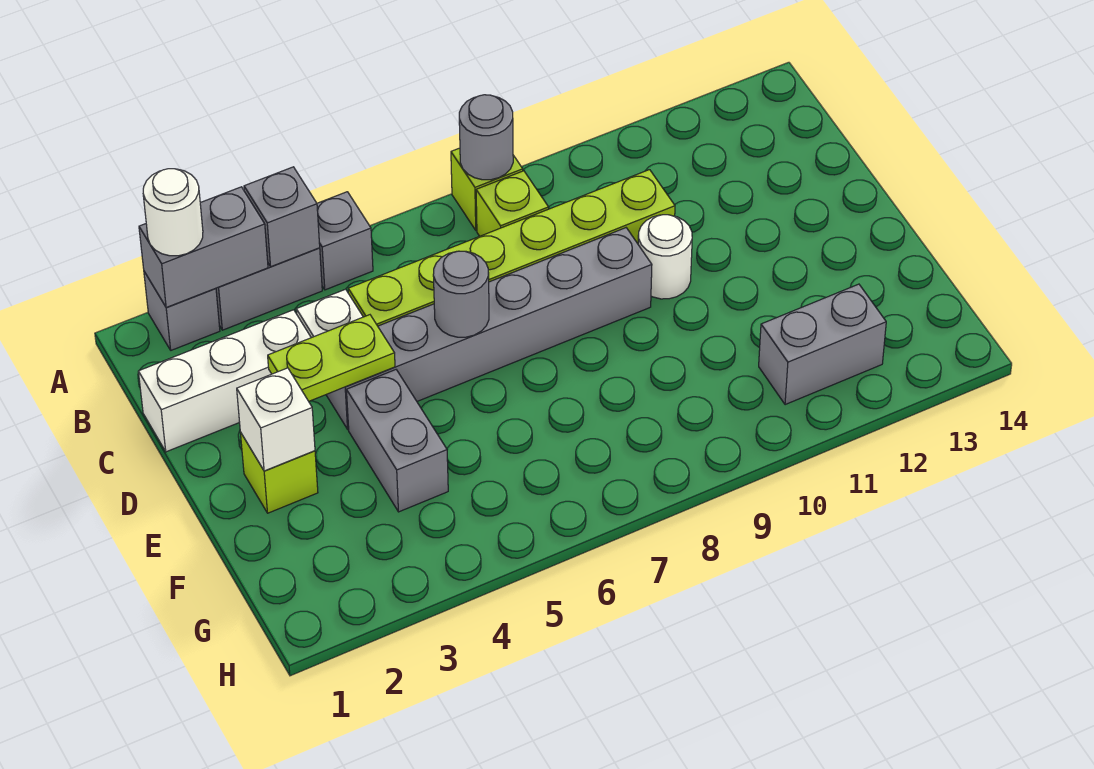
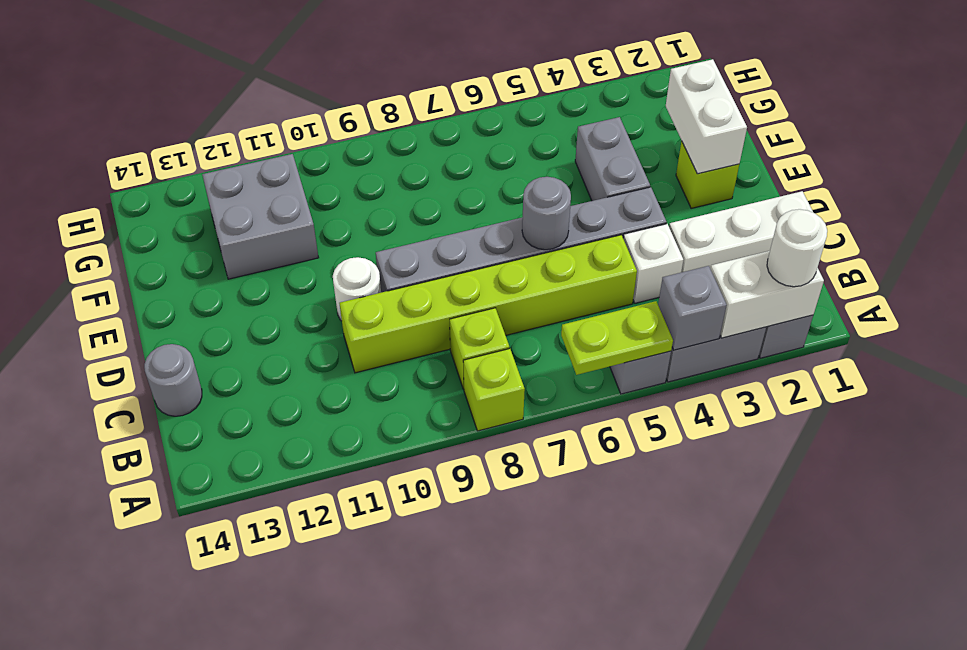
grey brick A2:A3 level 2 -> white brick A2:A3 level 2
grey round brick A8 level 2 -> grey round brick C14 level 1
lime plate D3:D4 level 2 -> lime plate A5:A6 level 2
white brick E2 level 2 -> white brick E2:F2 level 2
grey brick G11:G12 level 1 -> grey brick F11:G12 level 1

